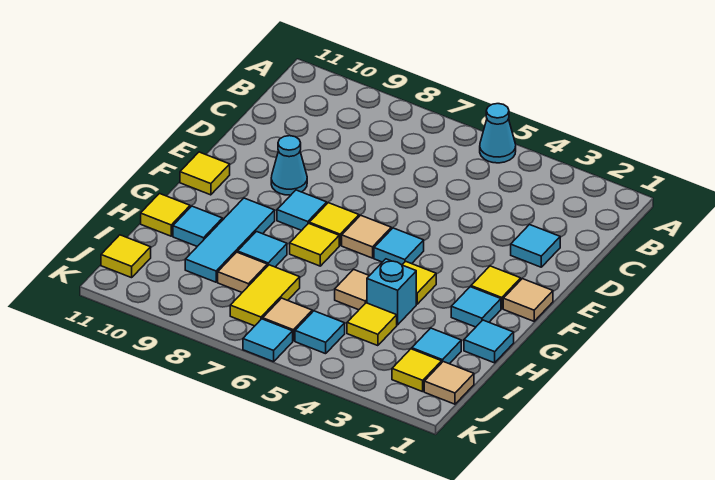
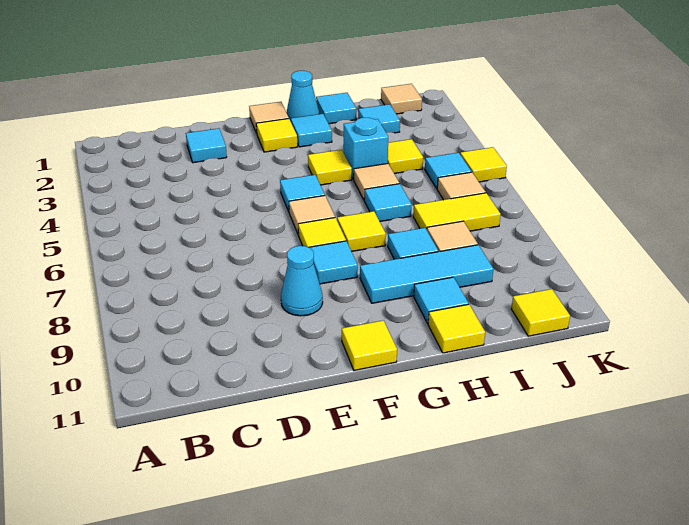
cyan cone A5 level 1 -> cyan cone G1 level 1
yellow tile J2 level 1 -> yellow tile K5 level 1
cyan tile K6 level 1 -> cyan tile H6 level 1

